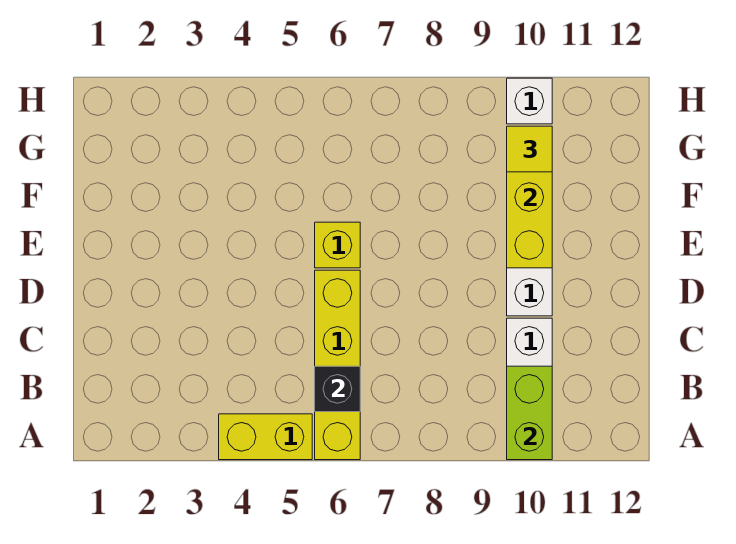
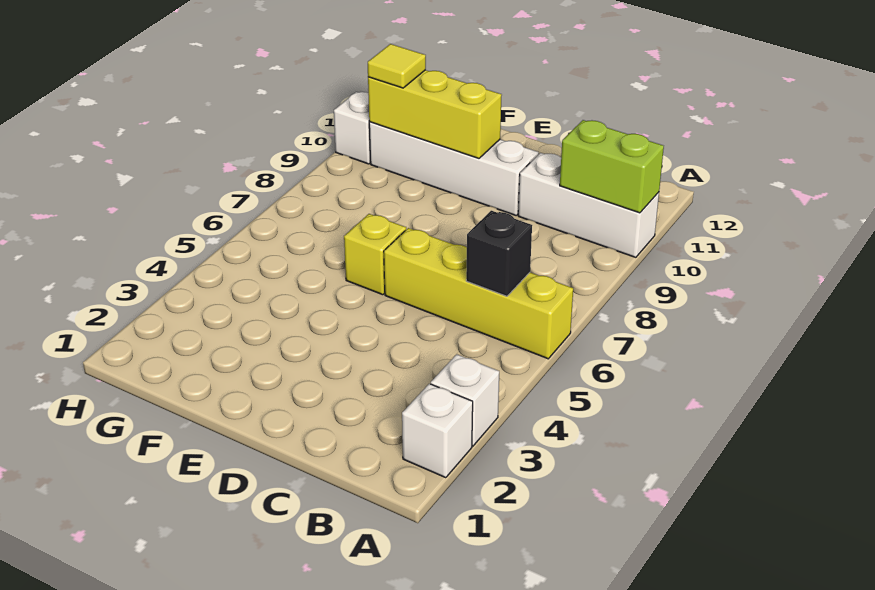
none -> white brick A2 level 1
none -> white brick A3 level 1
yellow brick A4:A5 level 1 -> none

